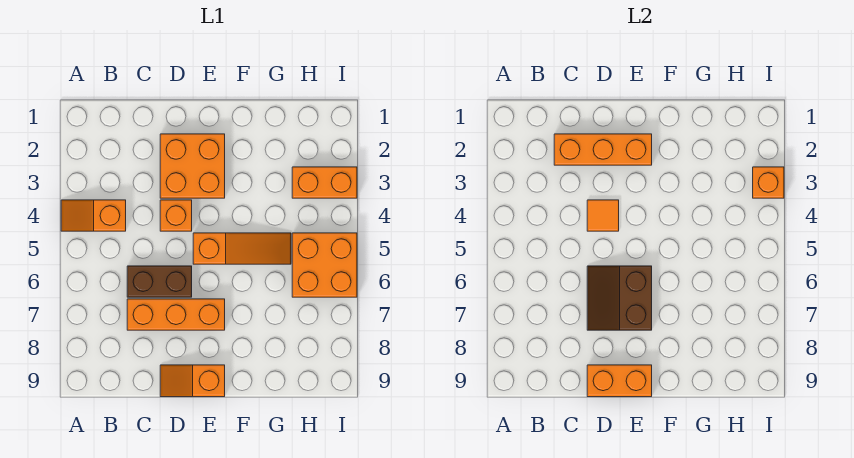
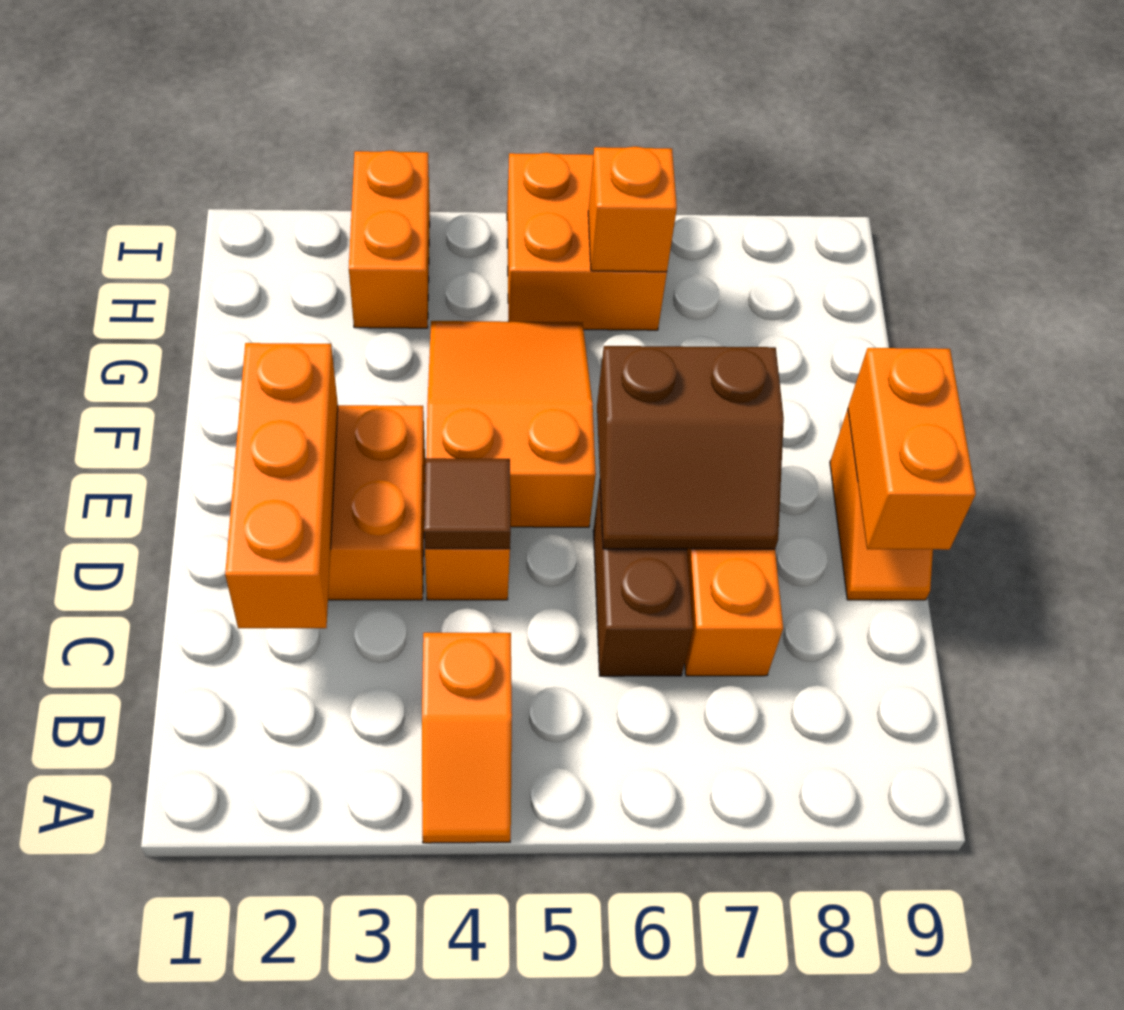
orange tile D4 level 2 -> brown tile D4 level 2
orange slope E5:G5 level 1 top E -> orange slope E4:G5 level 1 top E
orange brick I3 level 2 -> orange brick H6 level 2

